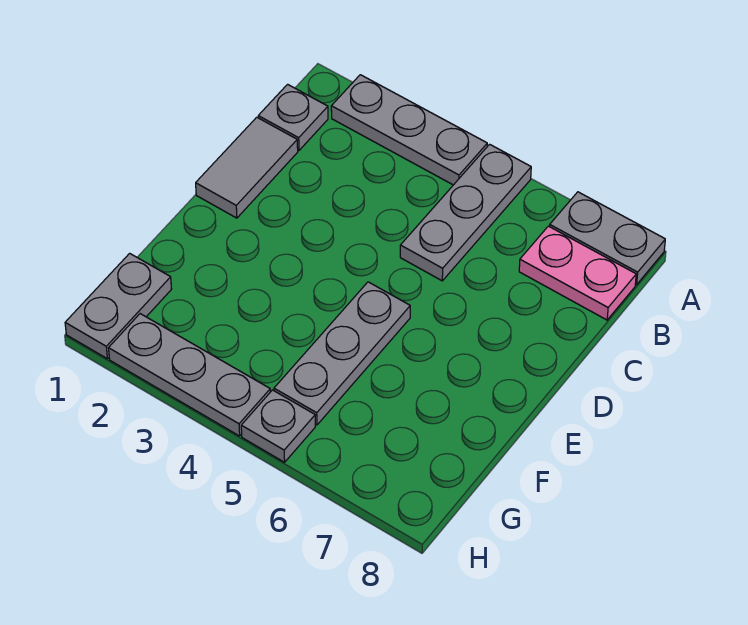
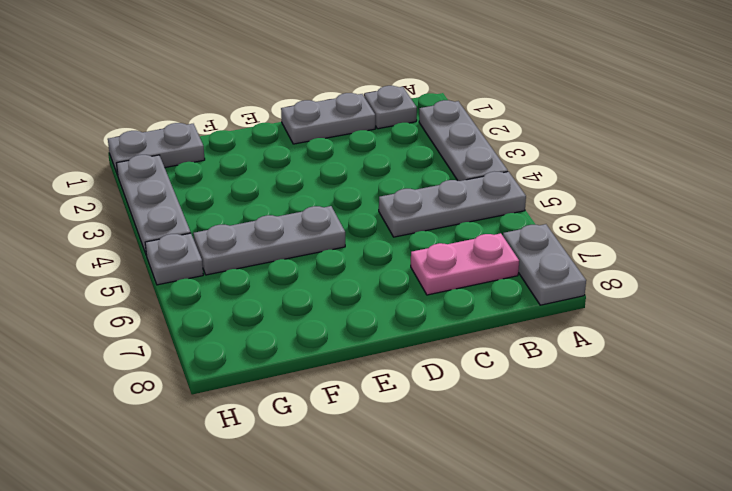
pink plate B7:B8 level 1 -> pink plate B7:C7 level 1
grey tile C1:D1 level 1 -> grey plate C1:D1 level 1

